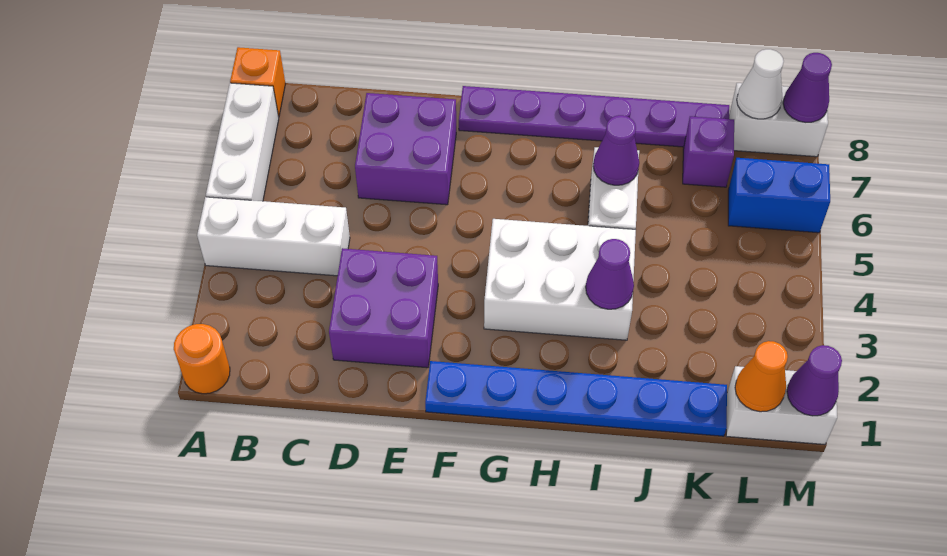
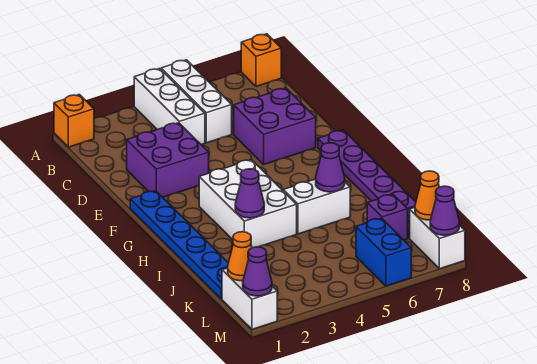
orange round brick A1 level 1 -> orange brick A1 level 1
white brick A5:A7 level 1 -> white brick A5:C5 level 1
white cone L8 level 2 -> orange cone L8 level 2

